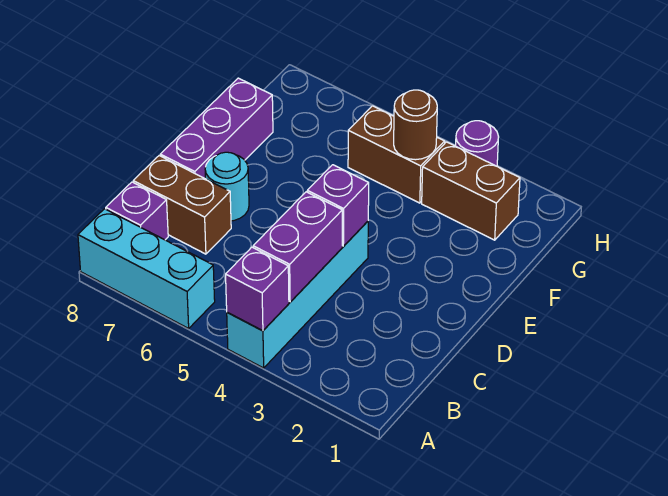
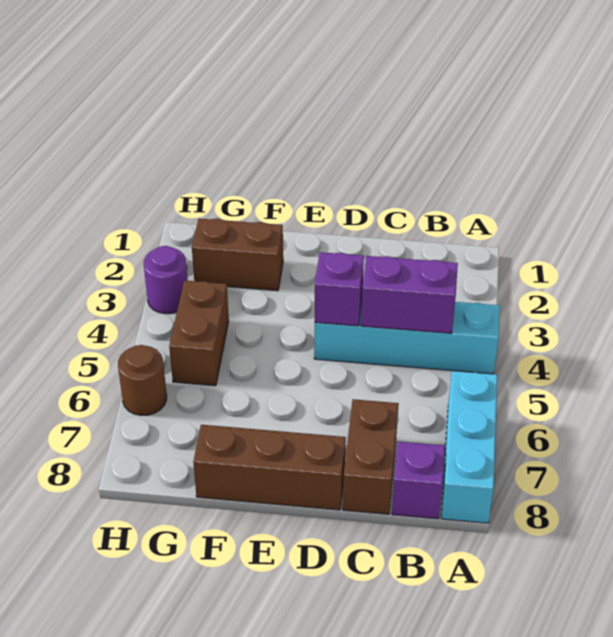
purple brick A4 level 2 -> none
cyan round brick D7 level 1 -> none
purple brick D8:F8 level 1 -> brown brick D8:F8 level 1
brown brick G2:G3 level 1 -> brown brick F2:G2 level 1
brown round brick G4 level 2 -> brown round brick H6 level 1

